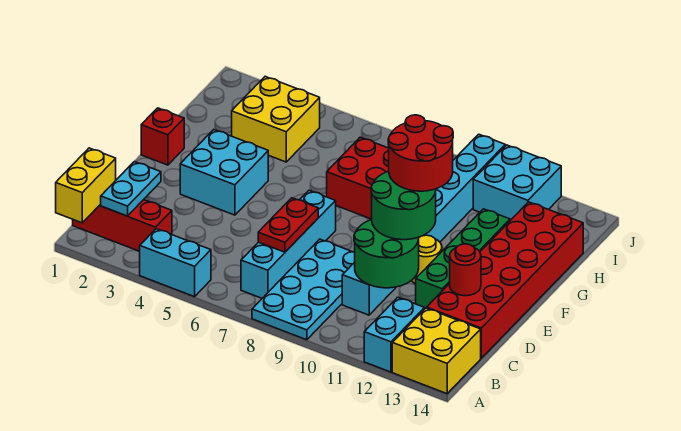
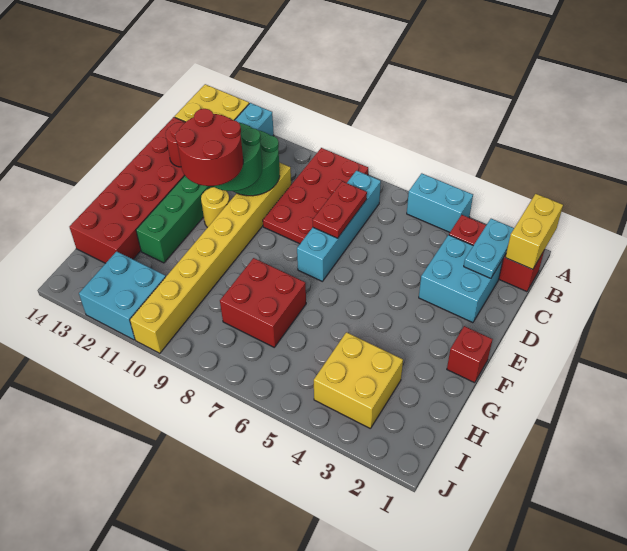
cyan plate A8:D9 level 1 -> red plate A8:D9 level 1
cyan brick C10:J10 level 1 -> yellow brick C10:J10 level 1
cyan brick E3:F4 level 1 -> cyan brick C2:D3 level 1

